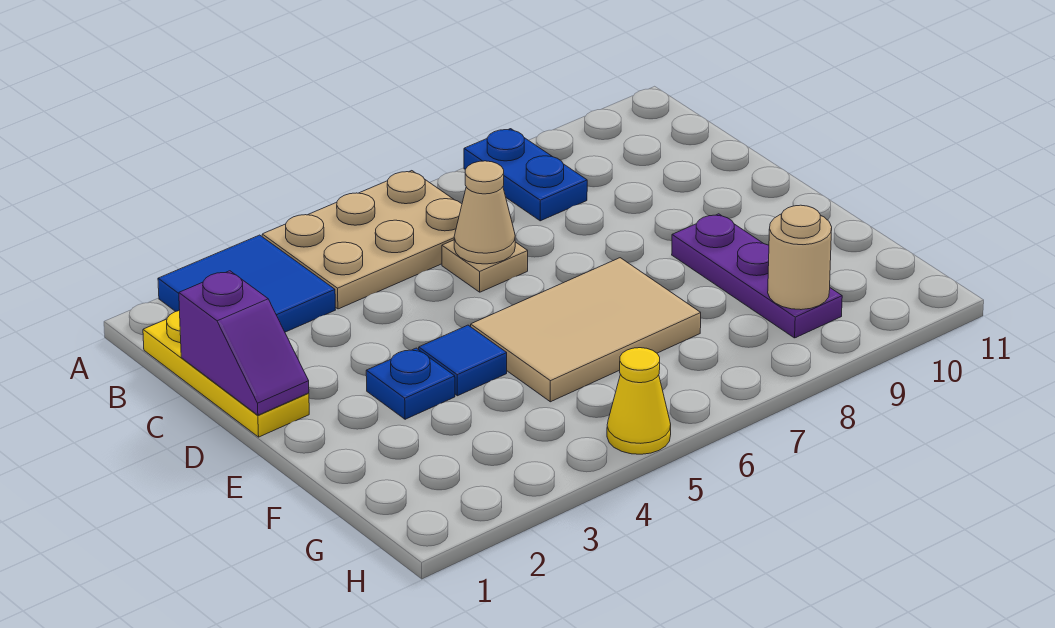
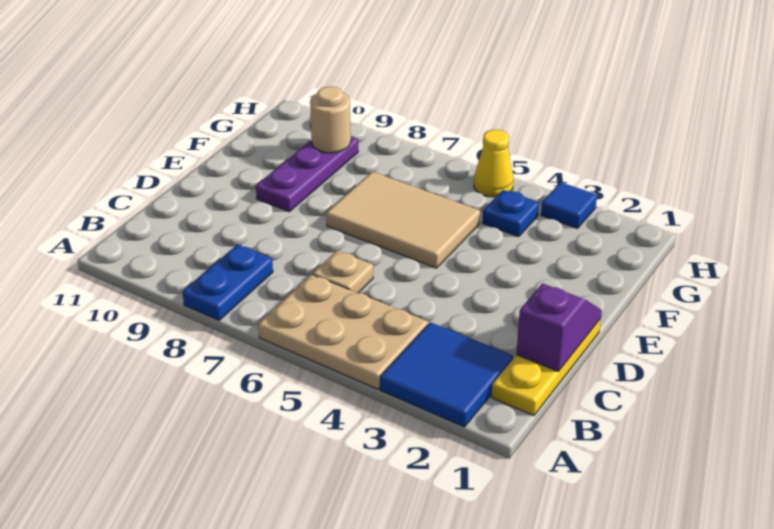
tan cone C6 level 2 -> none
blue plate E3 level 1 -> blue plate G4 level 1
blue tile E4 level 1 -> blue tile H3 level 1

